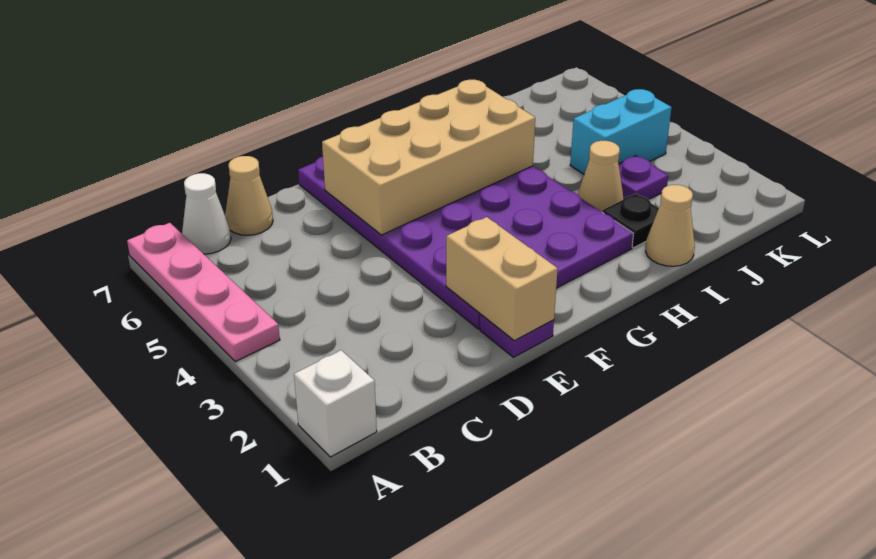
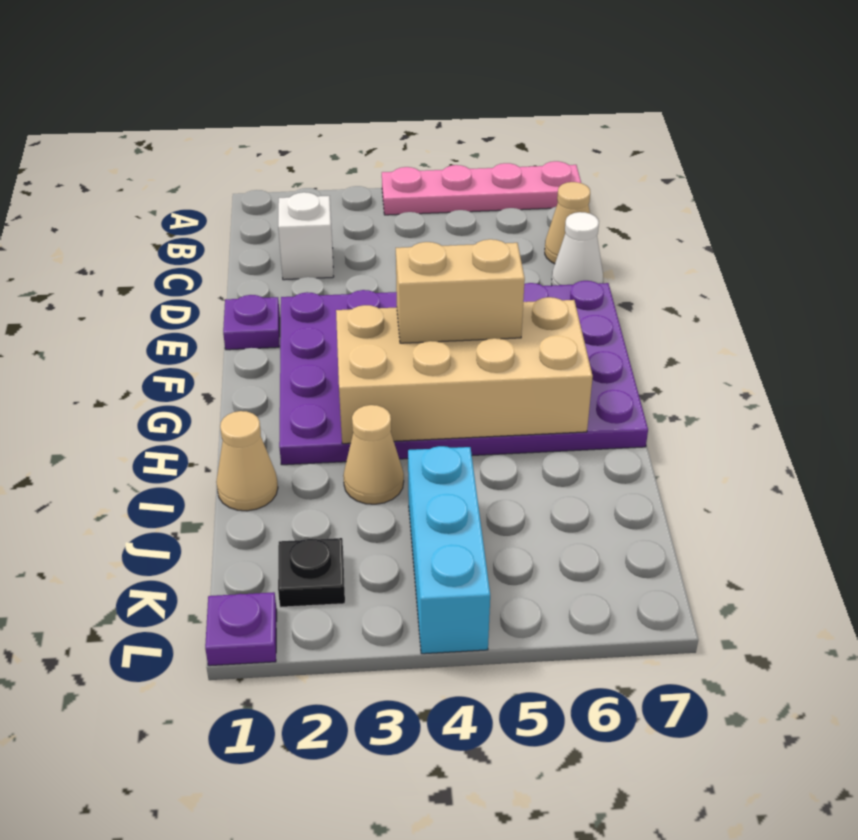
white brick A1 level 1 -> white brick C2 level 1
white cone B7 level 1 -> white cone D7 level 1
tan brick E1:E2 level 2 -> tan brick G4:G5 level 3
tan brick E5:H6 level 2 -> tan brick G3:H6 level 2
black plate I2 level 1 -> black plate K2 level 1
purple plate J3 level 1 -> purple plate L1 level 1
cyan brick J4:K4 level 1 -> cyan brick J4:L4 level 1

